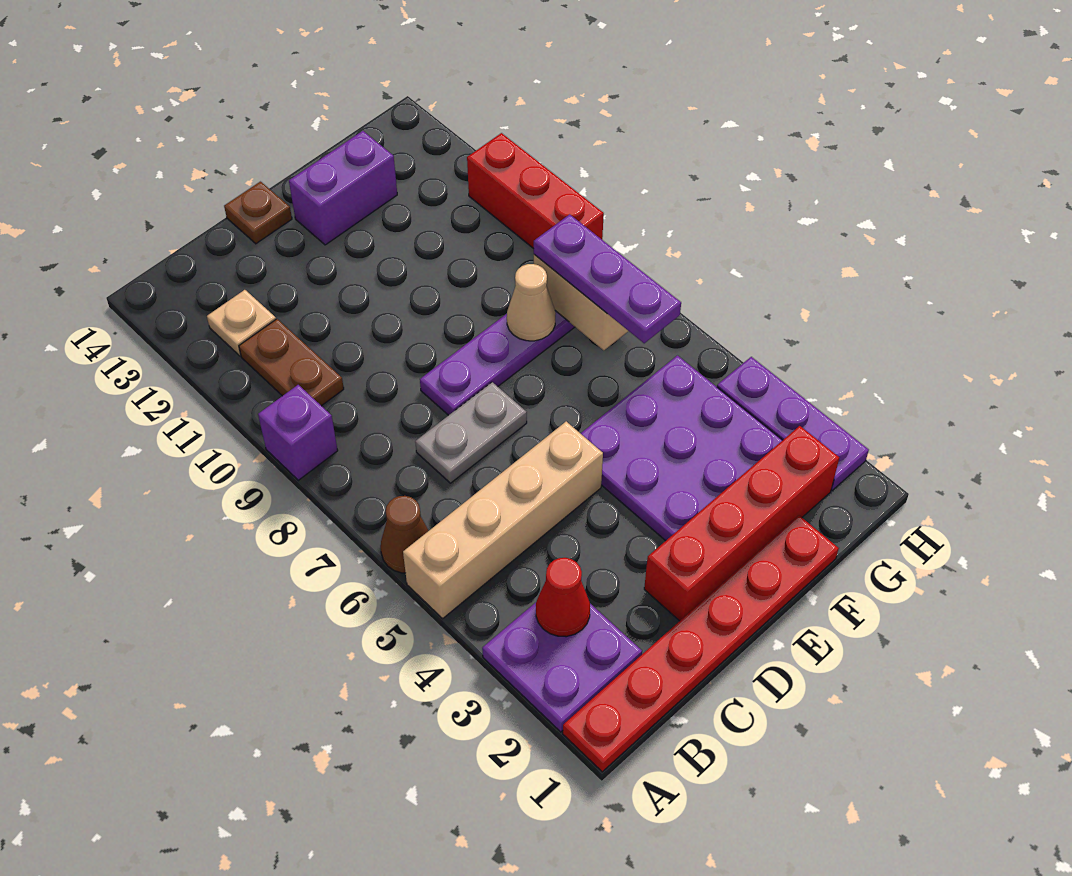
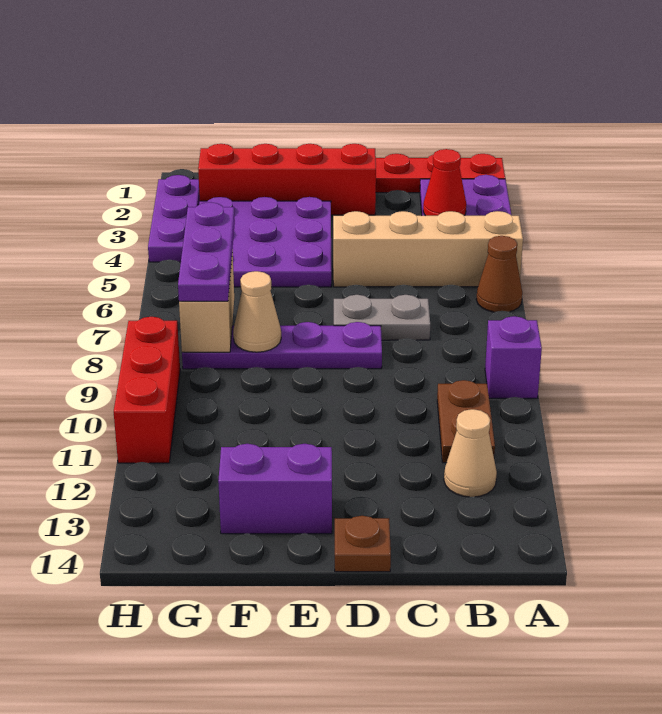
tan plate B12 level 1 -> tan cone B12 level 1

